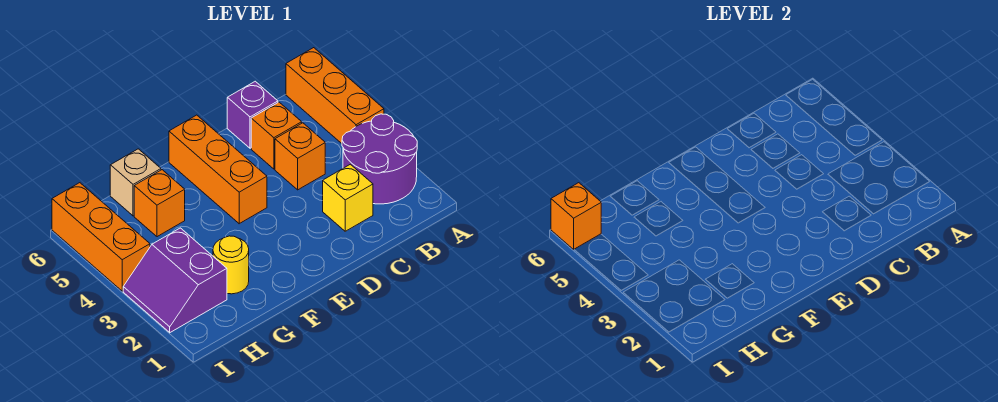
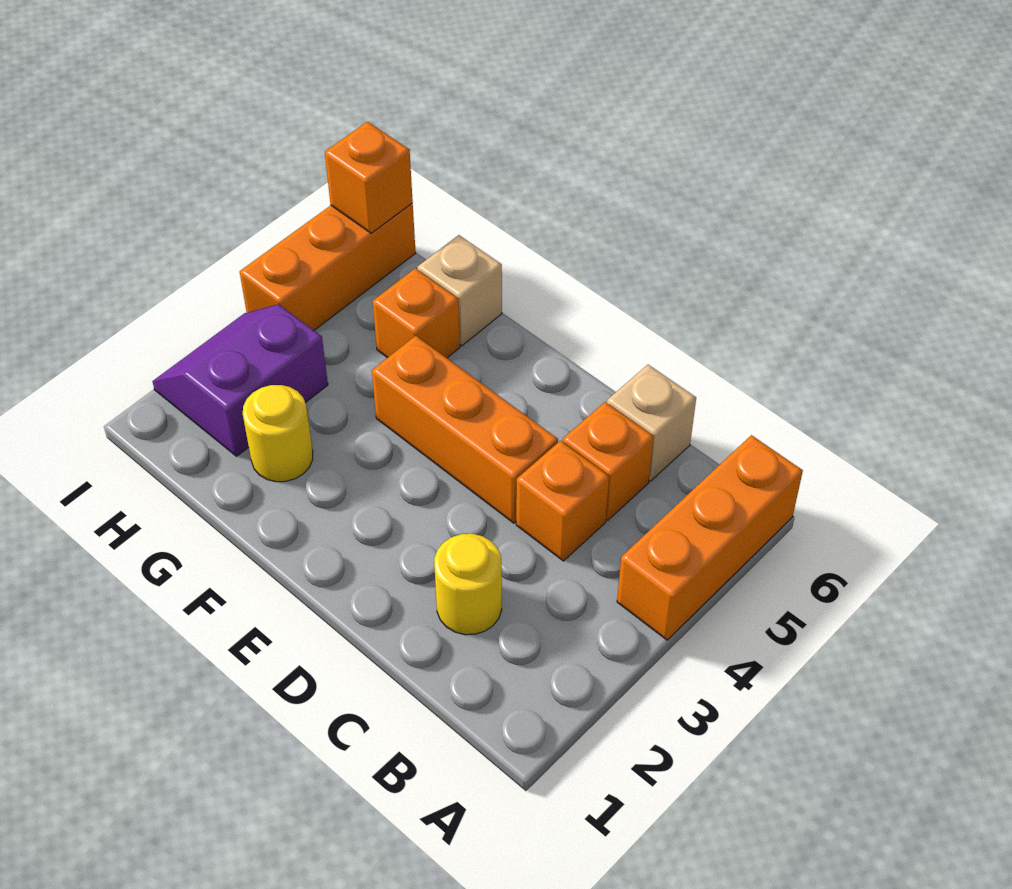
purple round brick A2:B3 level 1 -> none
yellow brick C2 level 1 -> yellow round brick C2 level 1
purple brick C6 level 1 -> tan brick C6 level 1
orange brick E4:E6 level 1 -> orange brick D4:F4 level 1

